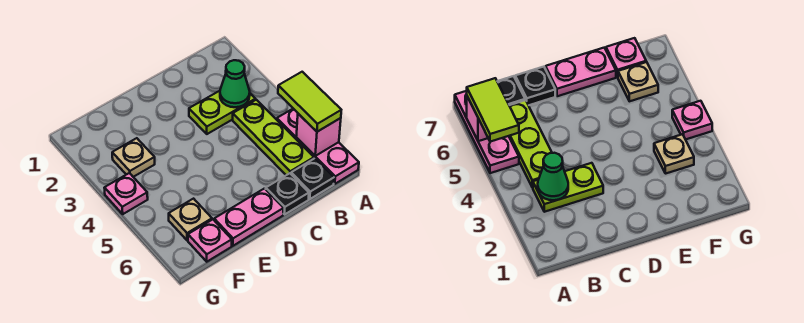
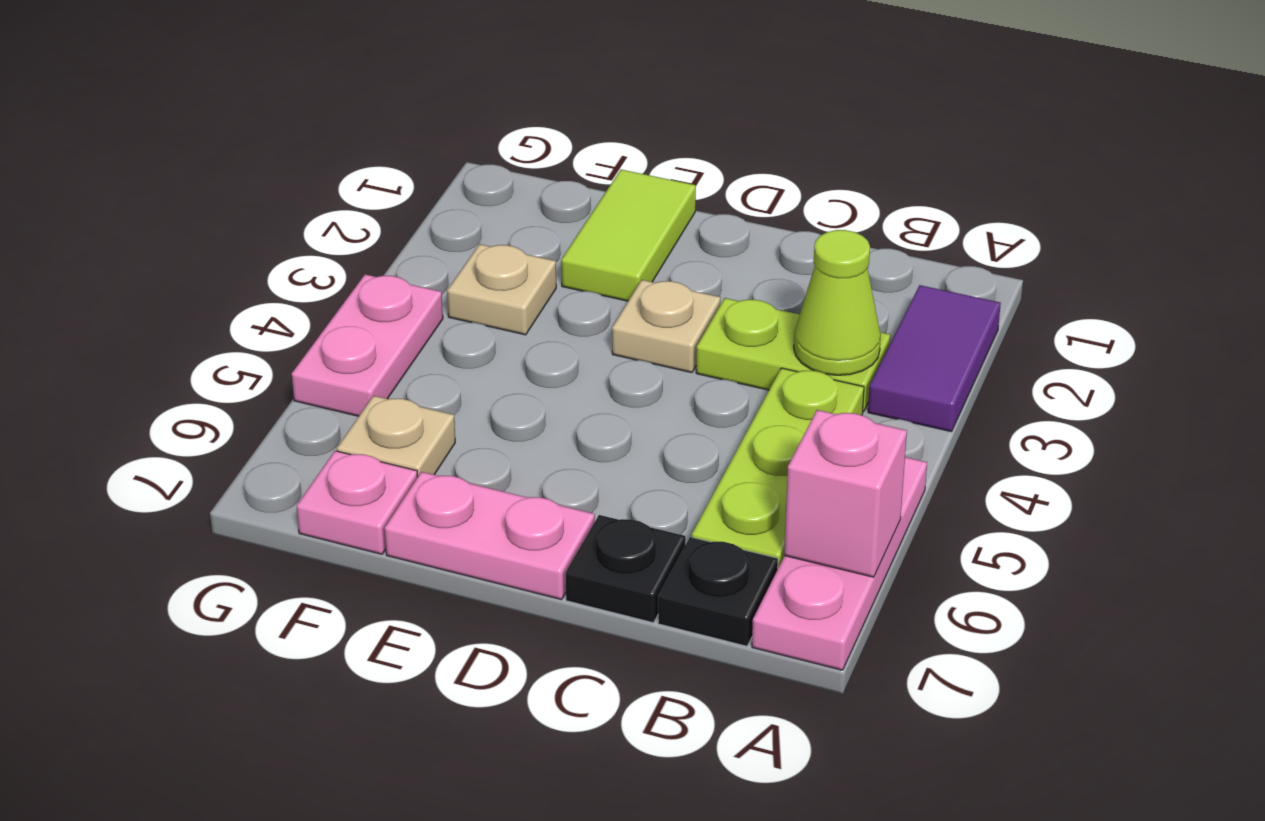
none -> purple tile A2:A3 level 1
lime tile A5:A6 level 3 -> lime tile E1:E2 level 1
green cone B3 level 2 -> lime cone B3 level 2
none -> tan plate D3 level 1
pink plate G4 level 1 -> pink plate G4:G5 level 1

